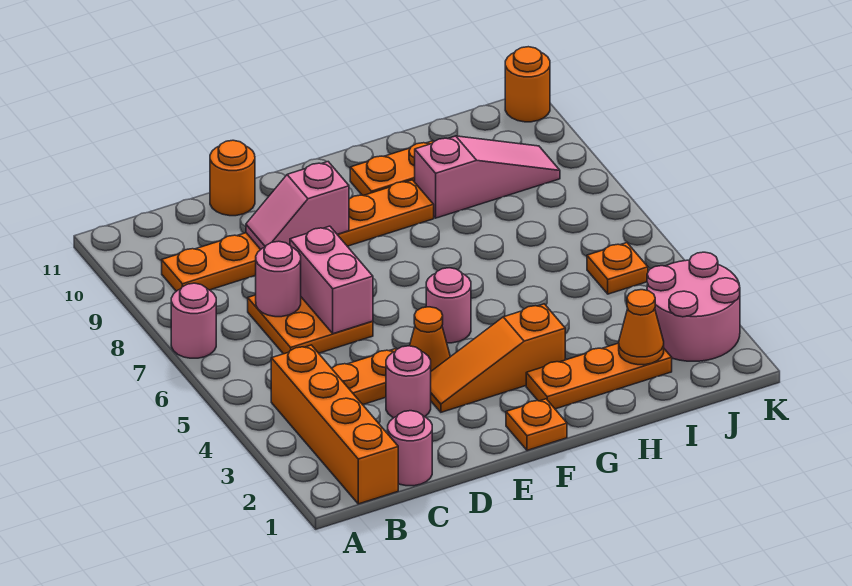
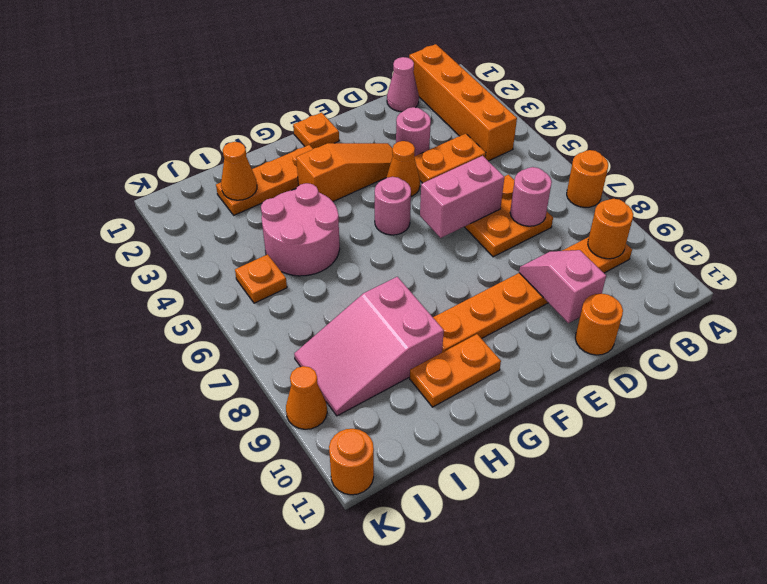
pink round brick A7 level 1 -> orange round brick A7 level 1
none -> orange round brick B9 level 2
pink round brick C1 level 1 -> pink cone C1 level 1
pink brick D6:D7 level 2 -> pink brick D6:E6 level 2
pink slope D9:E9 level 2 top E -> pink slope D9:D10 level 2 top 10
pink slope H9:J9 level 1 top H -> pink slope H8:J9 level 1 top H
pink round brick J2:K3 level 1 -> pink round brick H4:I5 level 1
none -> orange cone K9 level 1

